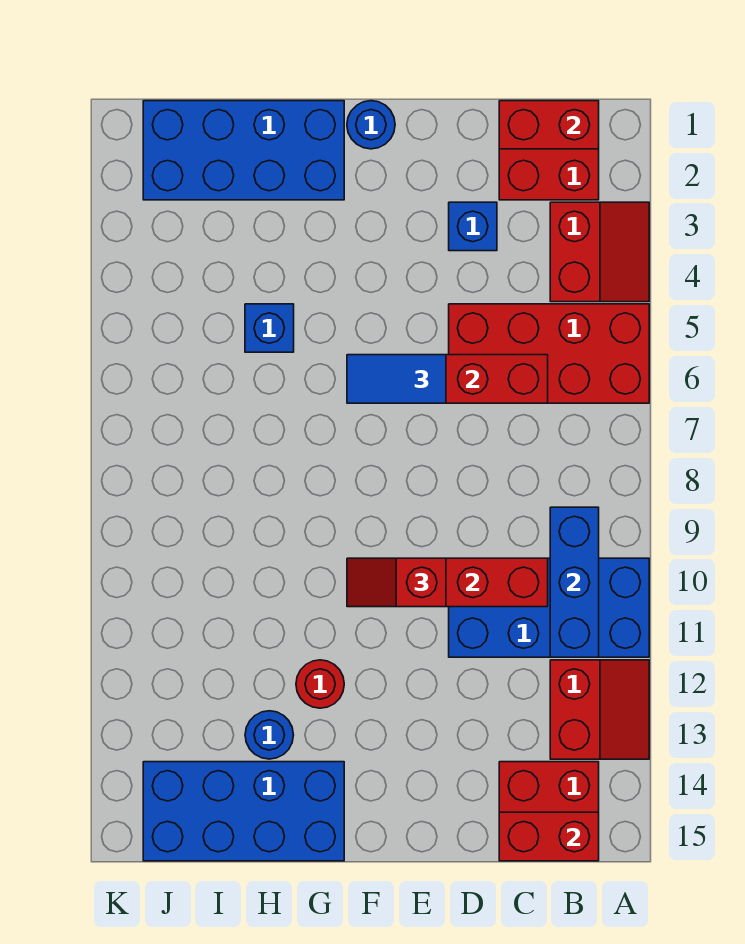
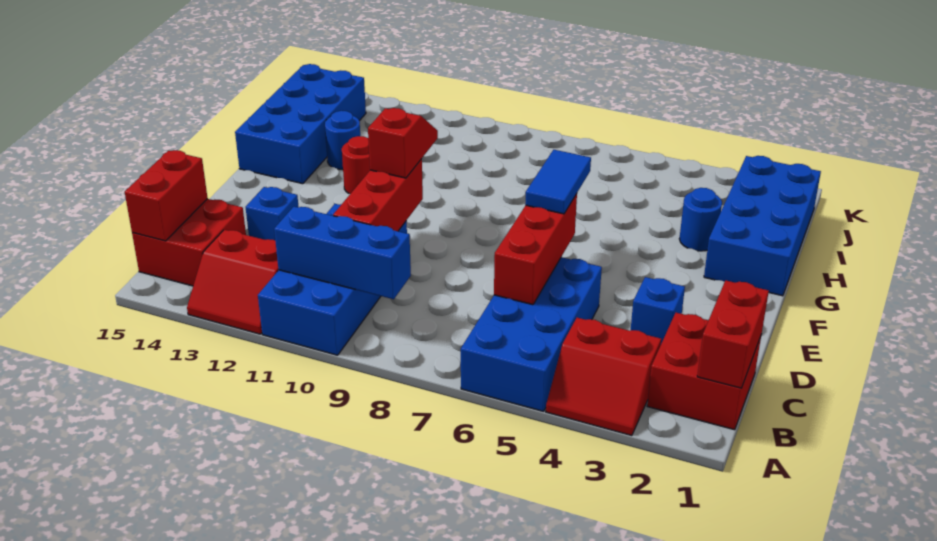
red brick A5:D6 level 1 -> blue brick A5:D6 level 1
blue round brick F1 level 1 -> blue round brick H3 level 1
blue brick H5 level 1 -> blue brick D13 level 1

